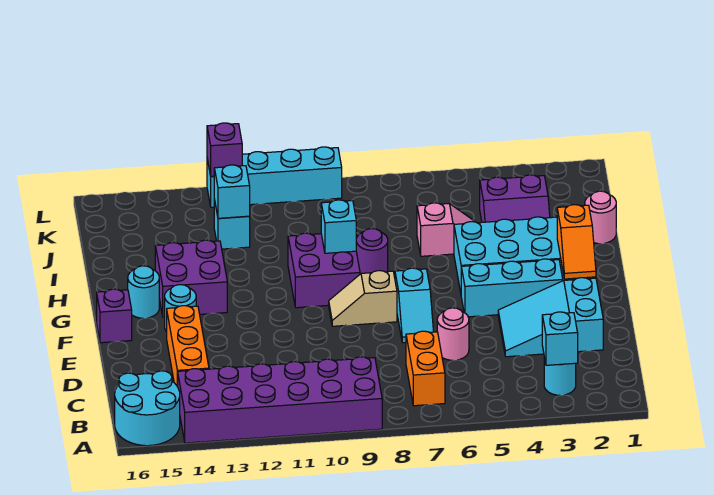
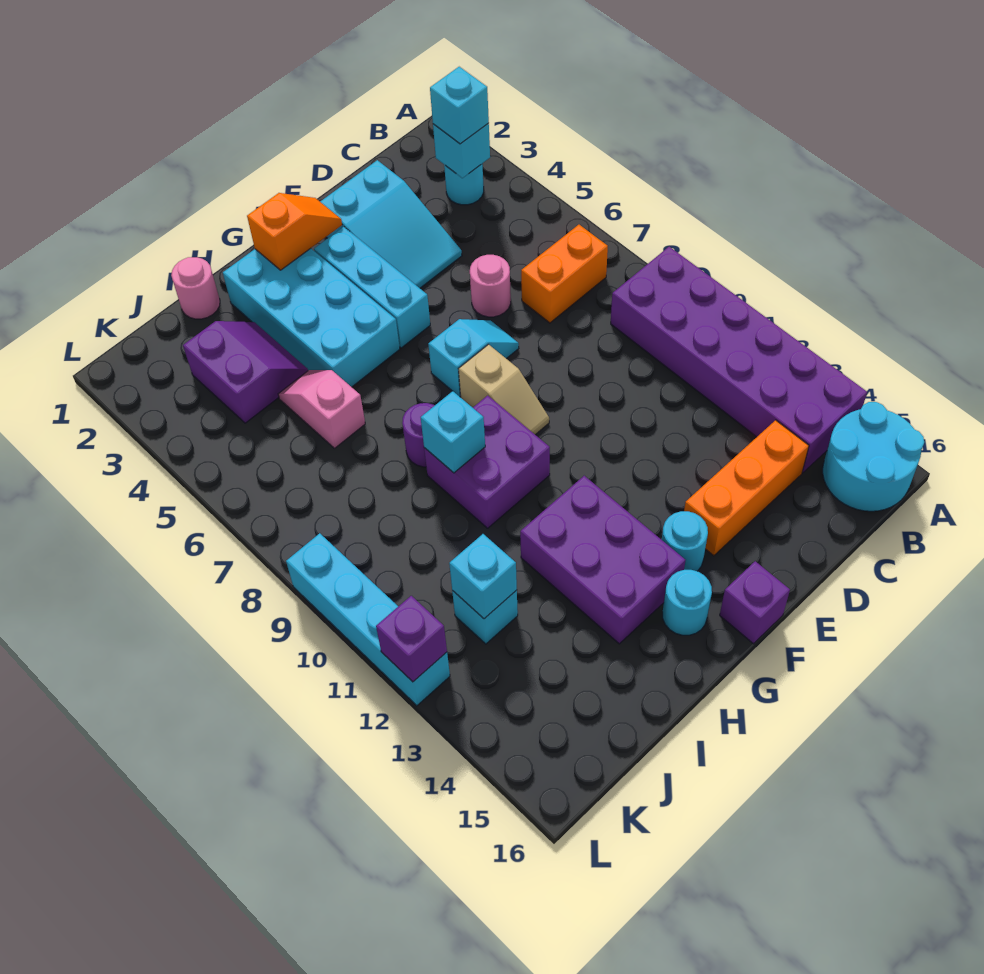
none -> cyan brick B3 level 3
purple brick G13:H14 level 1 -> purple brick G12:H14 level 1

